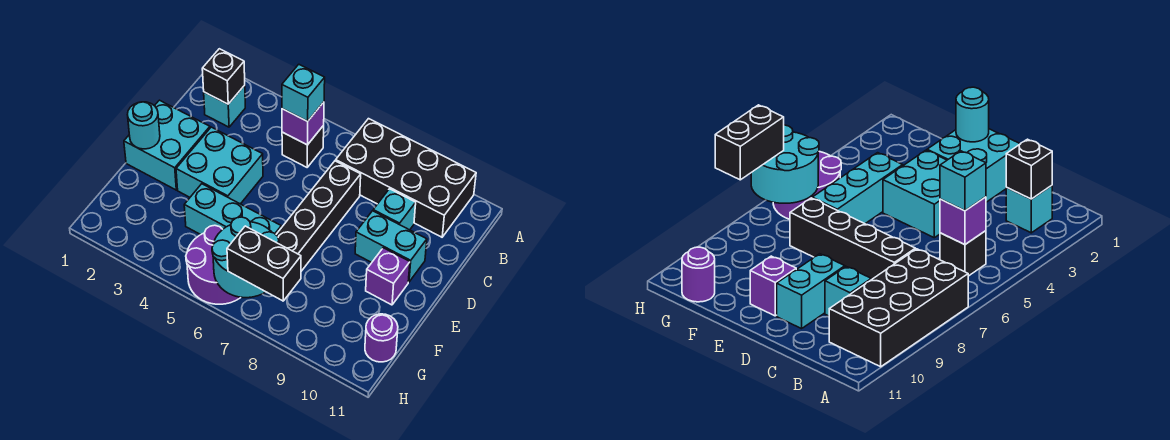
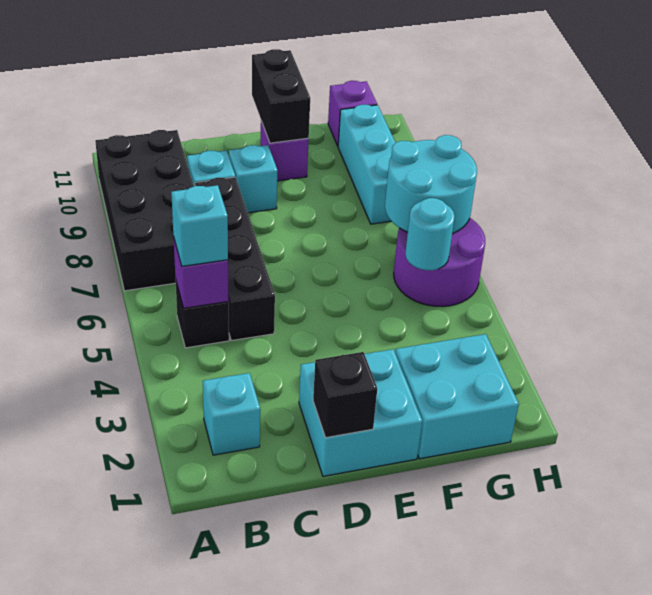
black brick B2 level 2 -> black brick D1 level 2
black brick C7:F7 level 1 -> black brick C5:C8 level 1
cyan brick D3:E4 level 1 -> cyan brick F1:G2 level 1
cyan brick D9:D10 level 1 -> cyan brick D9 level 1
cyan round brick E1 level 2 -> cyan round brick G5 level 2
cyan brick F4:F6 level 1 -> cyan brick G8:G10 level 1
purple round brick G11 level 1 -> purple brick G11 level 1
black brick H7:H8 level 3 -> black brick E10:E11 level 2

